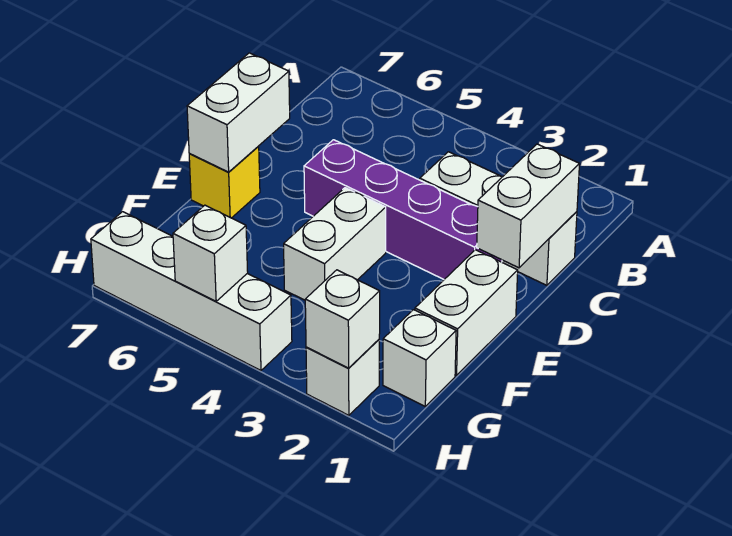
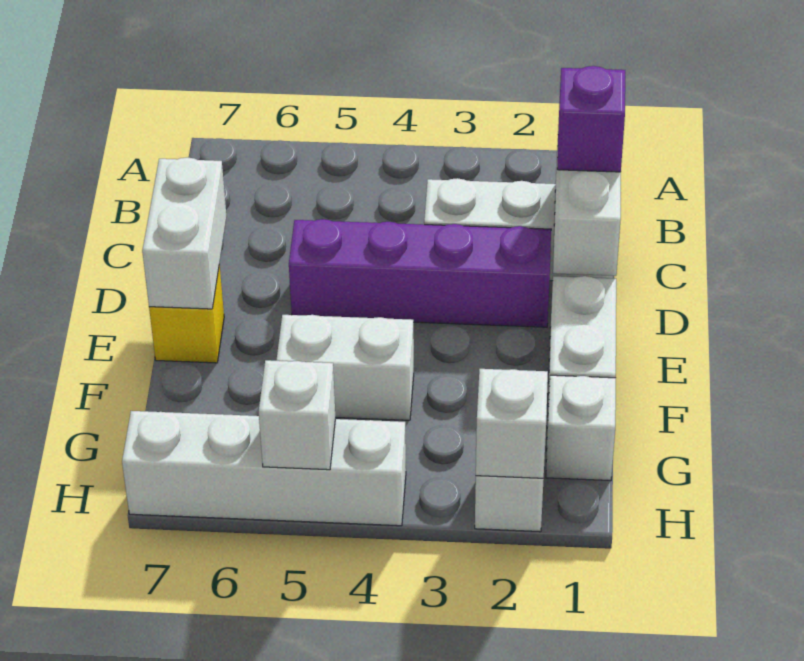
none -> purple brick C1 level 3
white brick E4:F4 level 1 -> white brick F4:F5 level 1

